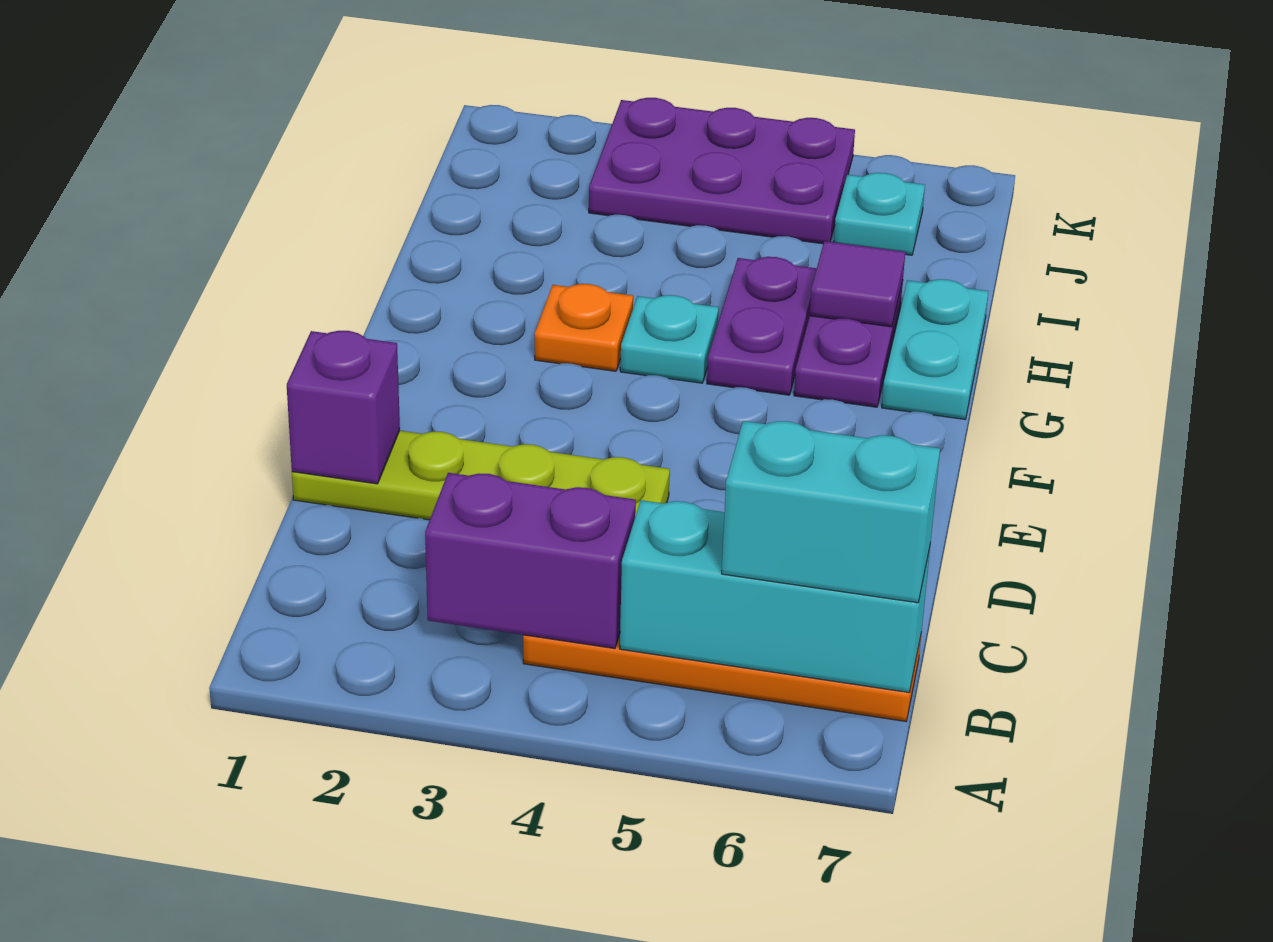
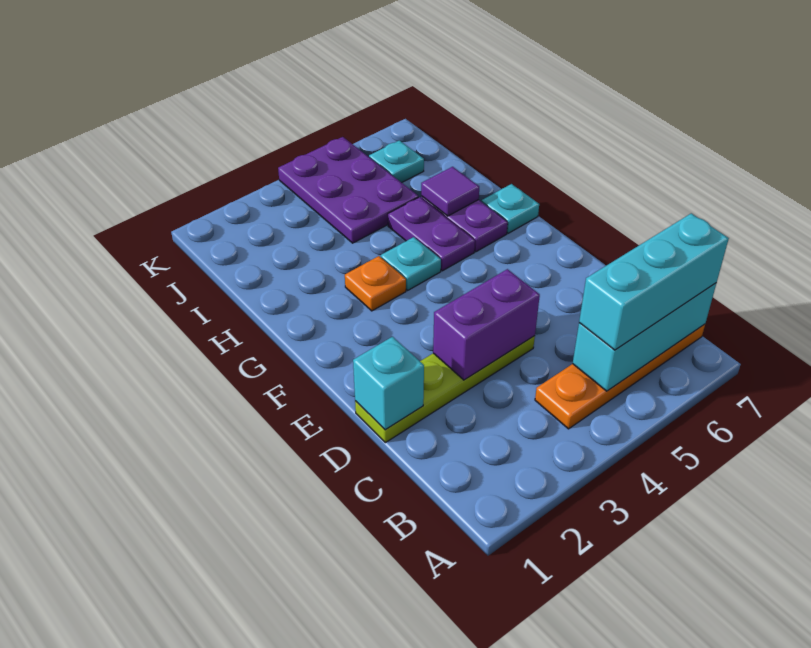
purple brick B3:B4 level 2 -> purple brick D3:D4 level 2
cyan brick B6:B7 level 3 -> cyan brick B5:B7 level 3
purple brick D1 level 2 -> cyan brick D1 level 2
cyan plate G7:H7 level 1 -> cyan plate G7 level 1
purple plate J3:K5 level 1 -> purple plate I4:K5 level 1

